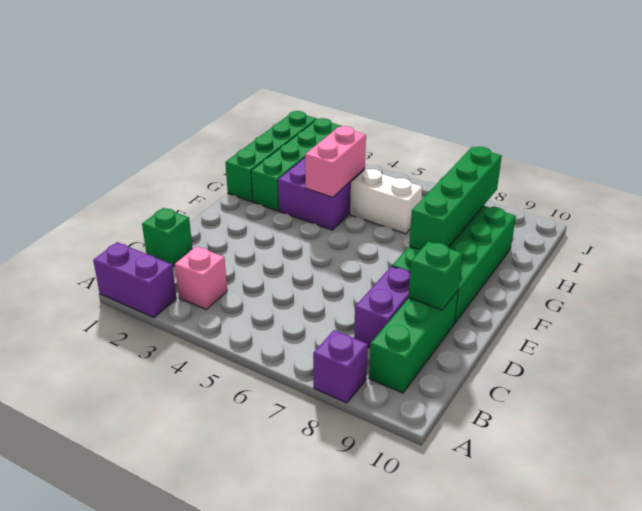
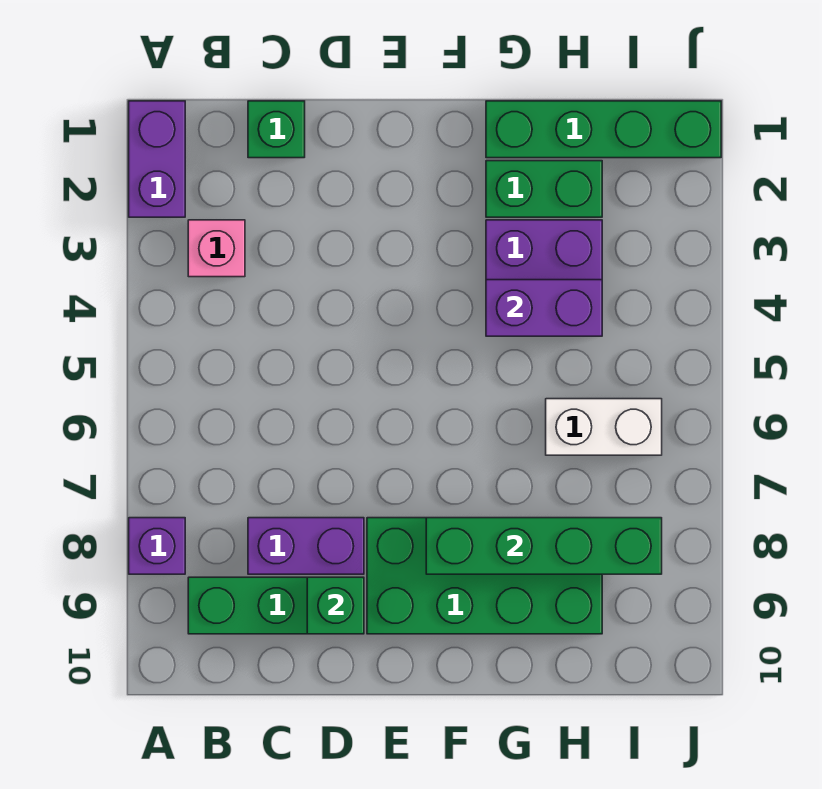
green brick G2:J2 level 1 -> green brick G2:H2 level 1
pink brick G4:H4 level 2 -> purple brick G4:H4 level 2
white brick H5:H6 level 1 -> white brick H6:I6 level 1

